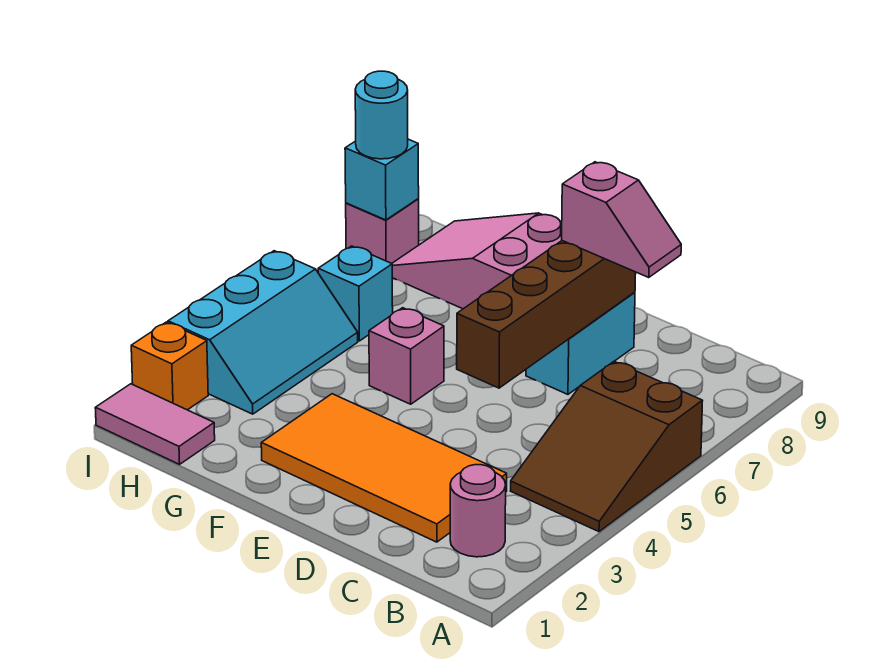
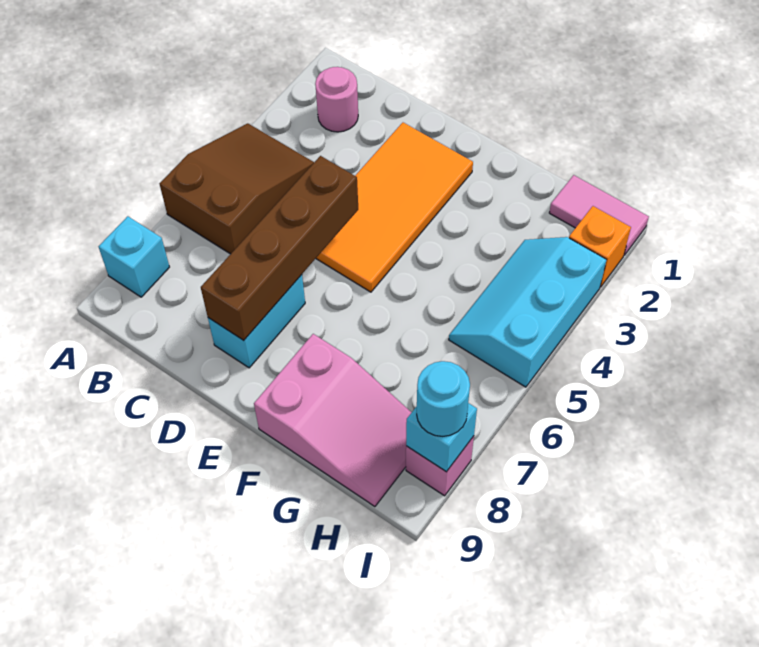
orange tile C2:F3 level 1 -> orange tile D2:E5 level 1
pink slope C8:D8 level 3 top D -> none
pink brick F5 level 1 -> none
cyan brick H6 level 1 -> cyan brick A8 level 1

